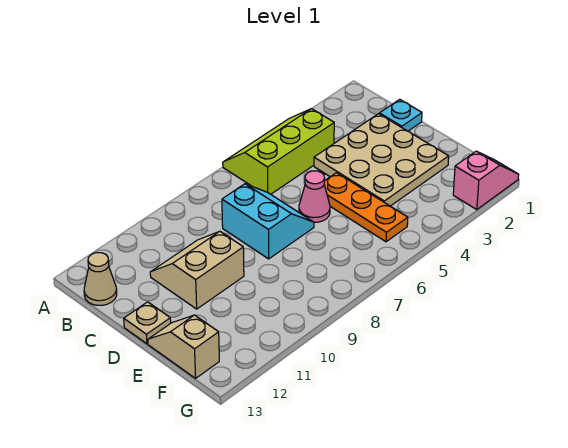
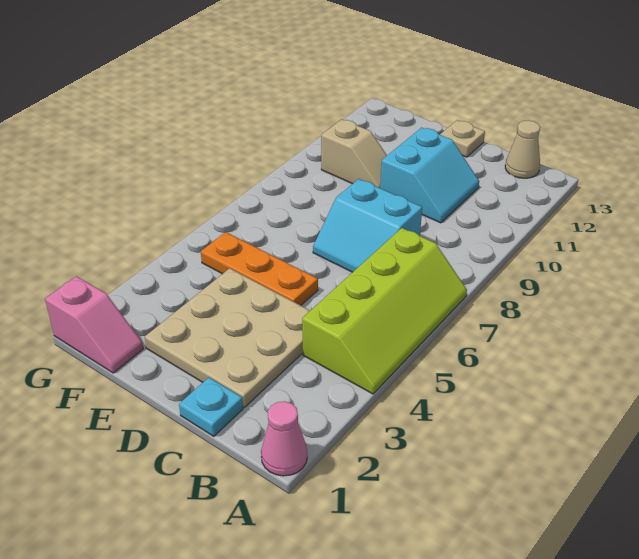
lime slope A4:B6 level 1 top B -> lime slope A4:B7 level 1 top B
tan slope C10:D11 level 1 top D -> cyan slope C10:D11 level 1 top D
pink cone D6 level 1 -> pink cone A1 level 1
tan slope E13:F13 level 1 top F -> tan slope E10:F10 level 1 top F
pink slope G1:G2 level 1 top 2 -> pink slope F1:G1 level 1 top G

